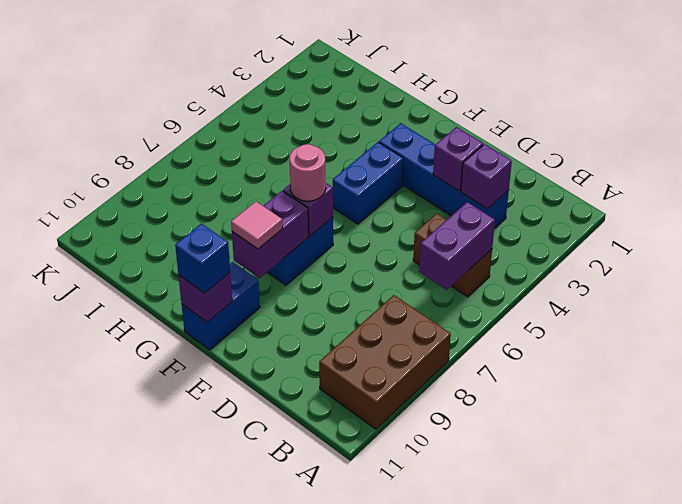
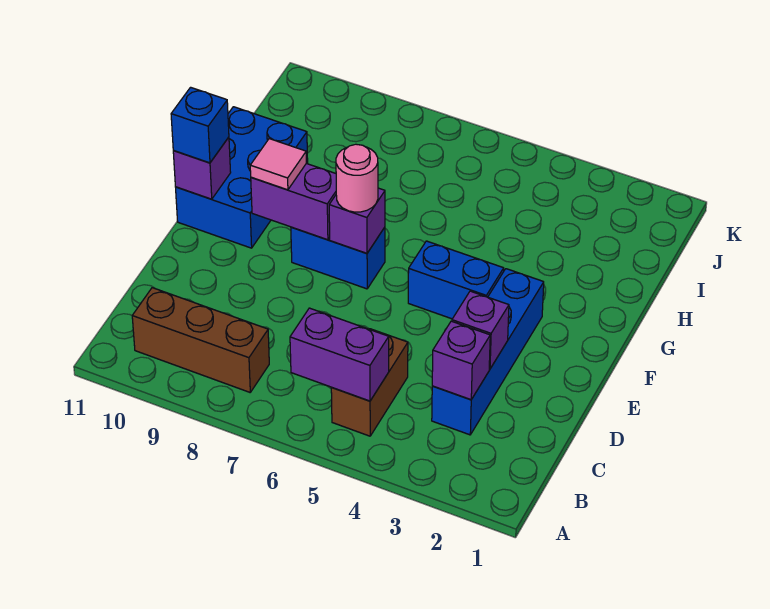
brown brick A8:B10 level 1 -> brown brick B8:B10 level 1
blue brick F10:F11 level 1 -> blue brick F10:H11 level 1

